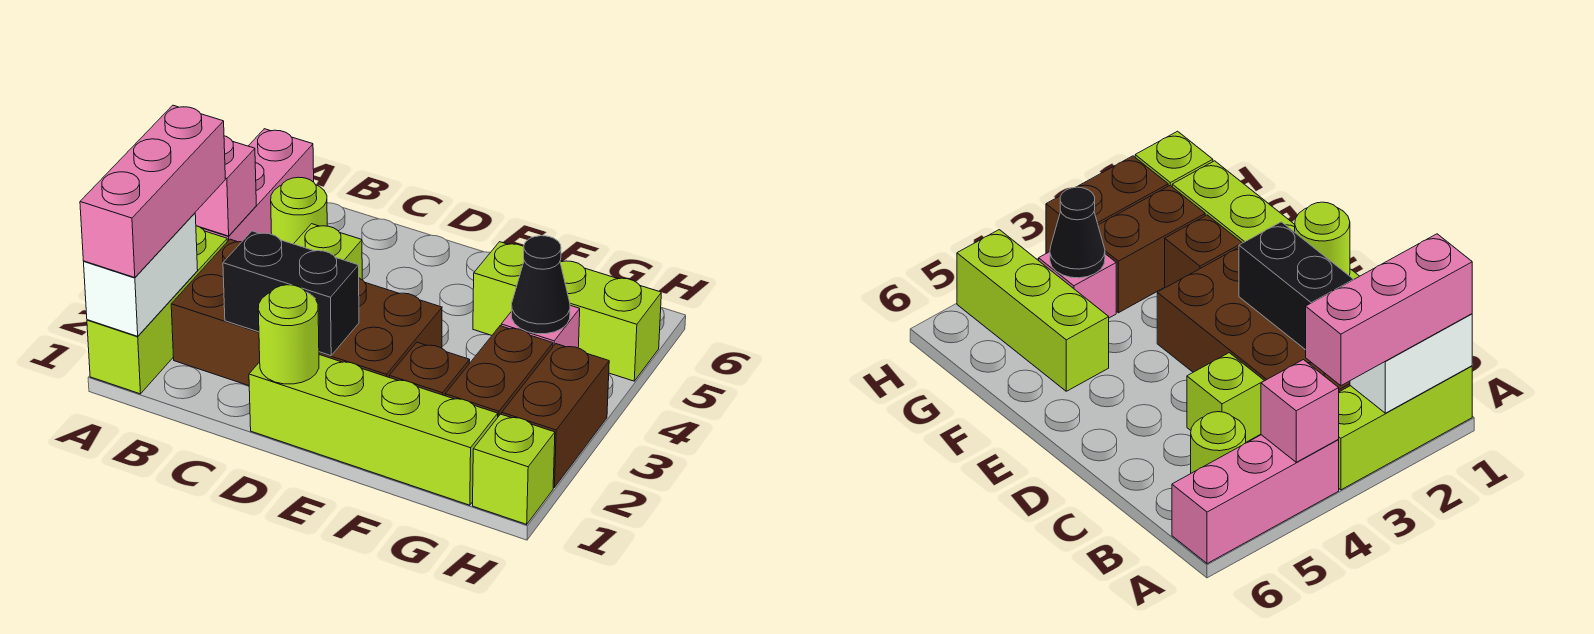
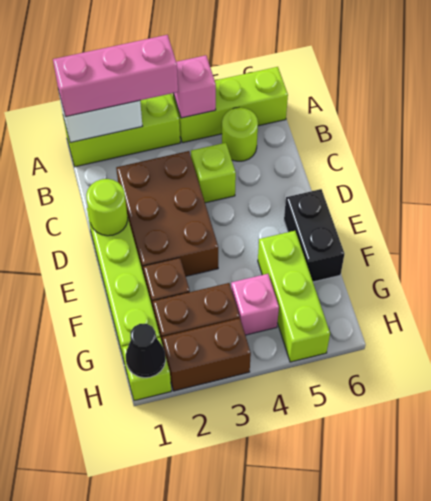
pink brick A4:A6 level 1 -> lime brick A4:A6 level 1
brown brick B2:E3 level 1 -> brown brick C2:E3 level 1
black brick C2:D2 level 2 -> black brick E6:F6 level 1
black cone G4 level 2 -> black cone H1 level 2

